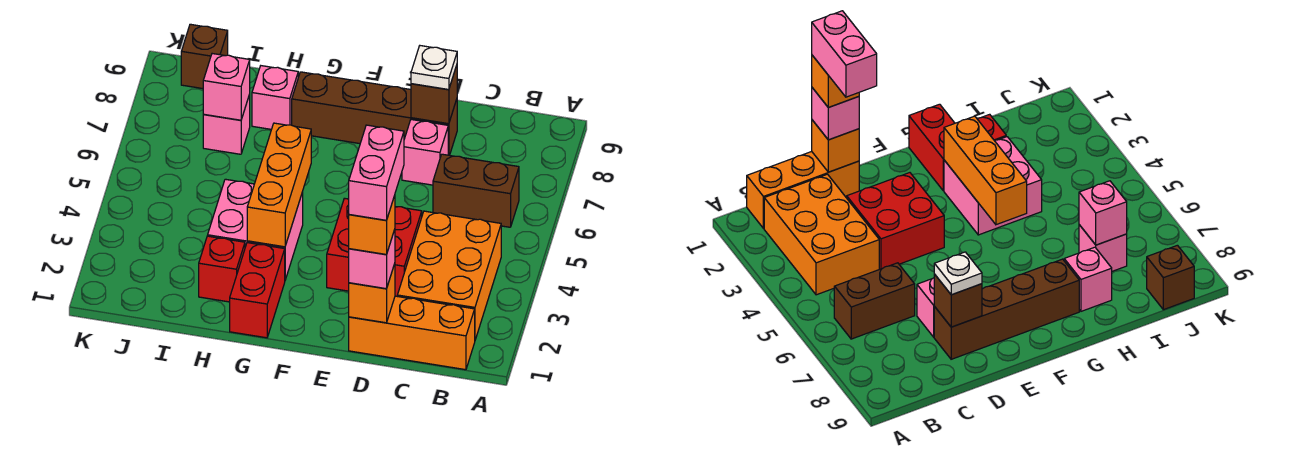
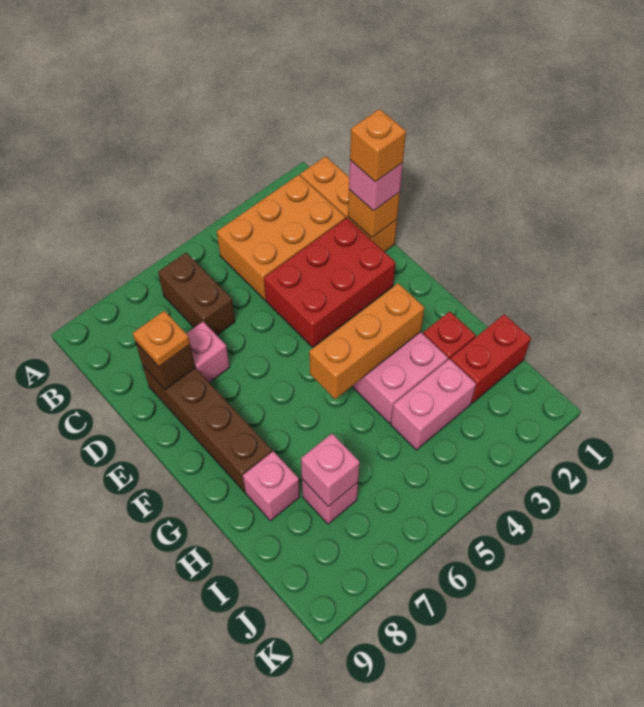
pink brick D1:D2 level 5 -> pink brick I3:I4 level 1
red brick D3:E4 level 1 -> red brick D2:E4 level 1
white plate D8 level 3 -> orange plate D8 level 3
red brick G1:G2 level 1 -> red brick I1:I2 level 1
brown brick J9 level 1 -> none

